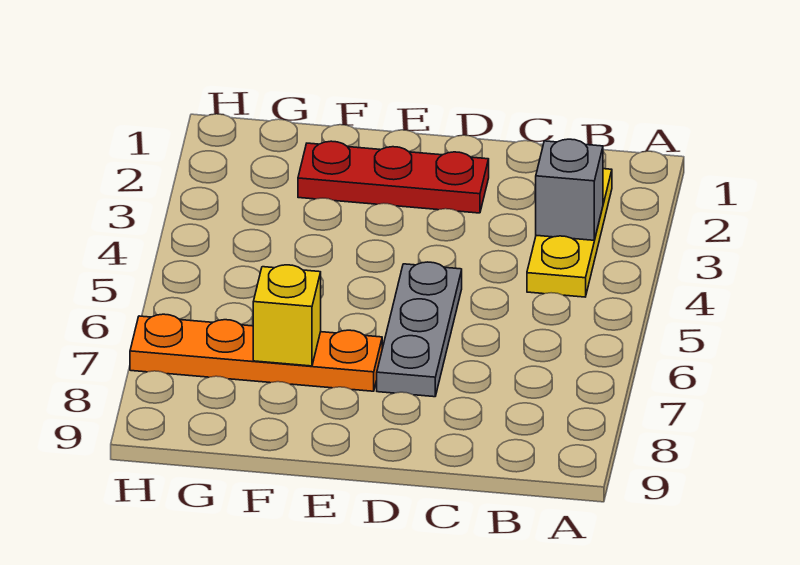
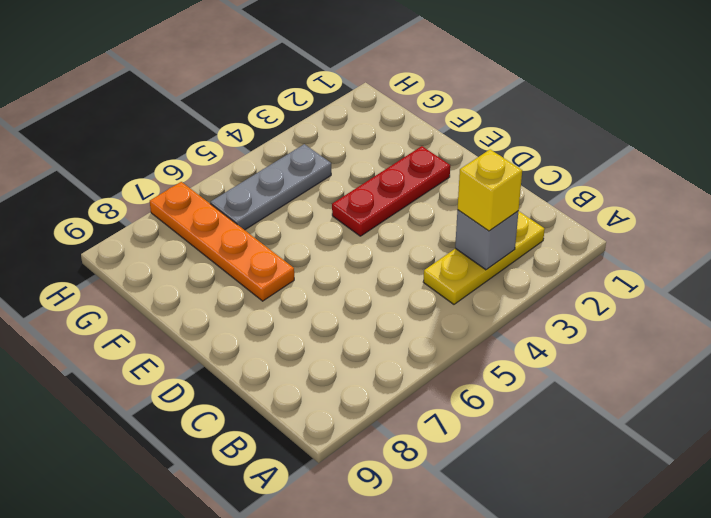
red plate D2:F2 level 1 -> red plate E2:E4 level 1
grey plate D5:D7 level 1 -> grey plate G4:G6 level 1
yellow brick F7 level 2 -> yellow brick B3 level 3

